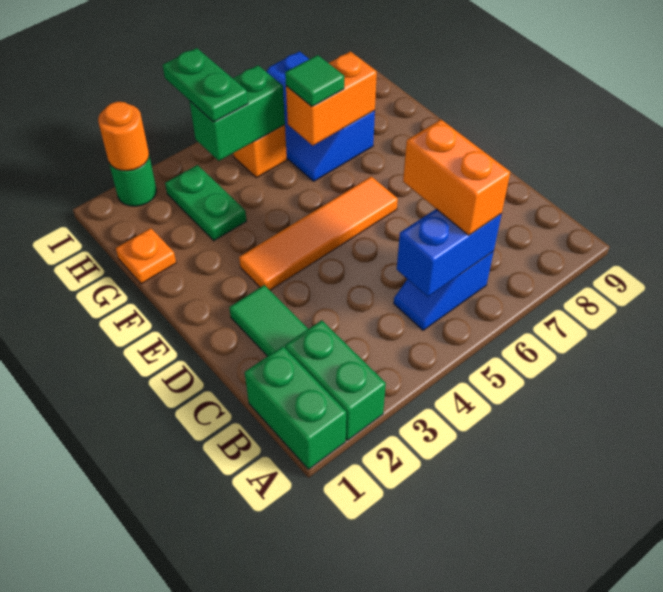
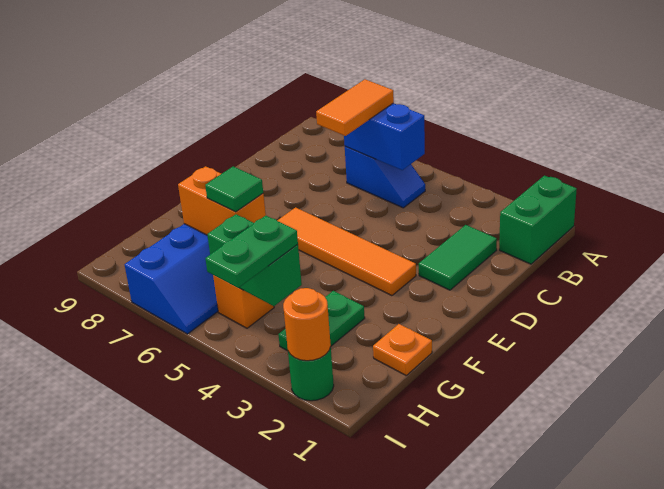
green brick A2:B2 level 1 -> none
orange brick B6:C6 level 3 -> orange tile B6:C6 level 3

